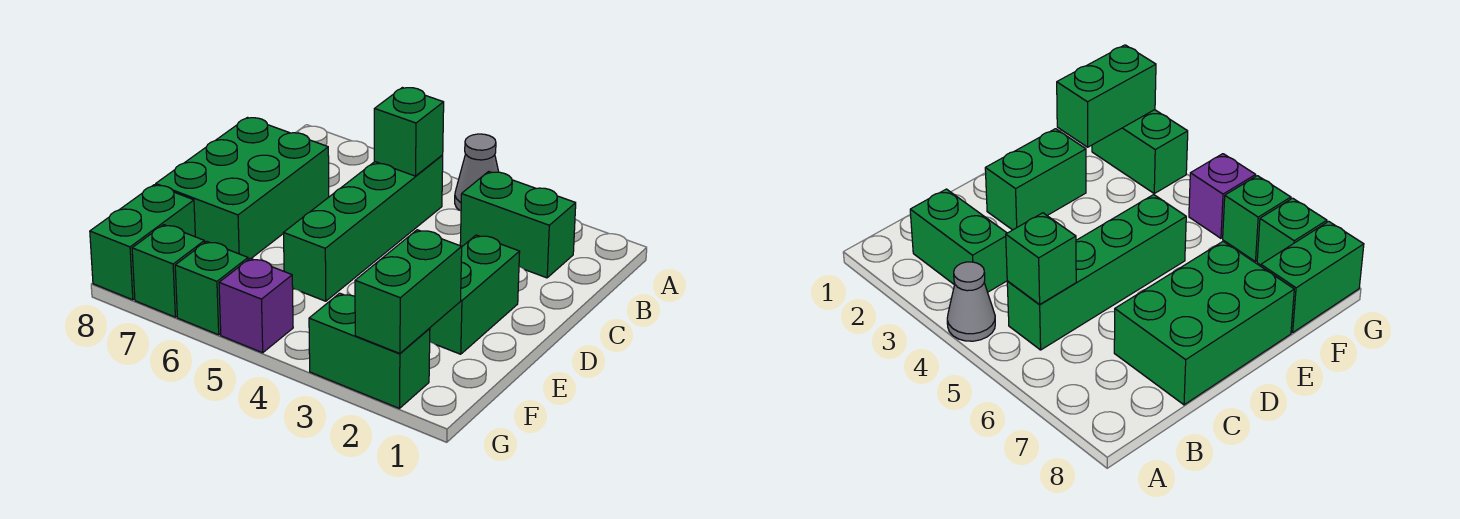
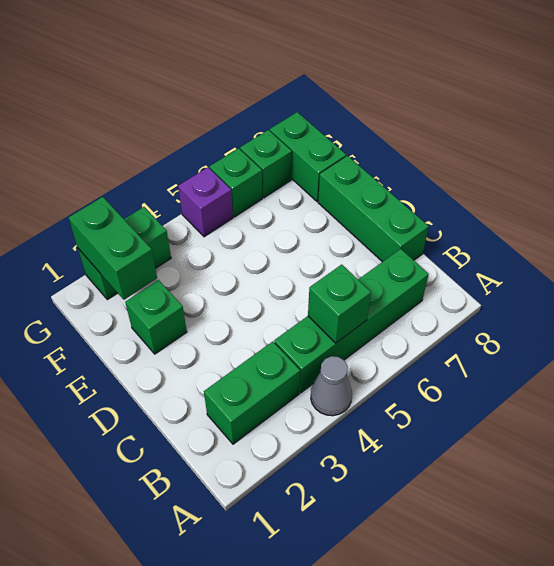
green brick B5:E5 level 1 -> green brick B4:B7 level 1
green brick C7:E8 level 1 -> green brick C8:E8 level 1
green brick D2:E2 level 1 -> green brick E2 level 1

